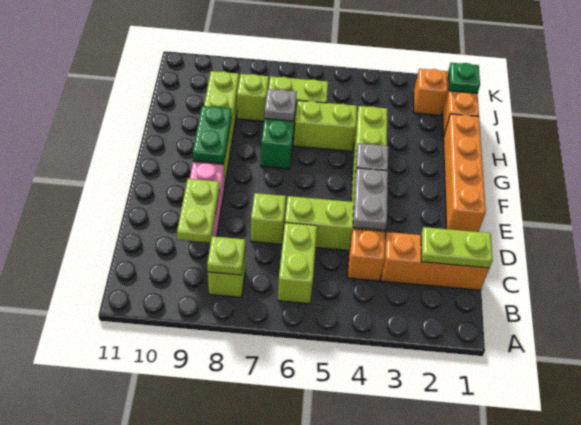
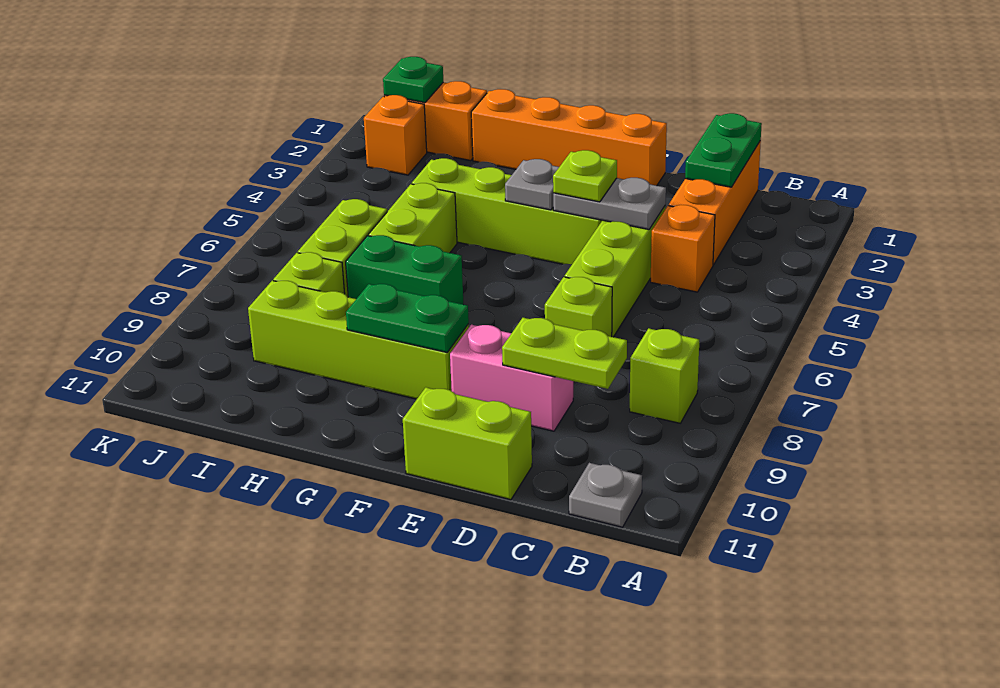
lime brick B6:C6 level 1 -> lime brick D11:E11 level 1
lime plate B8 level 2 -> lime plate E4 level 3
lime plate C1:C2 level 2 -> green plate C1:C2 level 2
grey plate H7 level 2 -> grey plate B11 level 1

